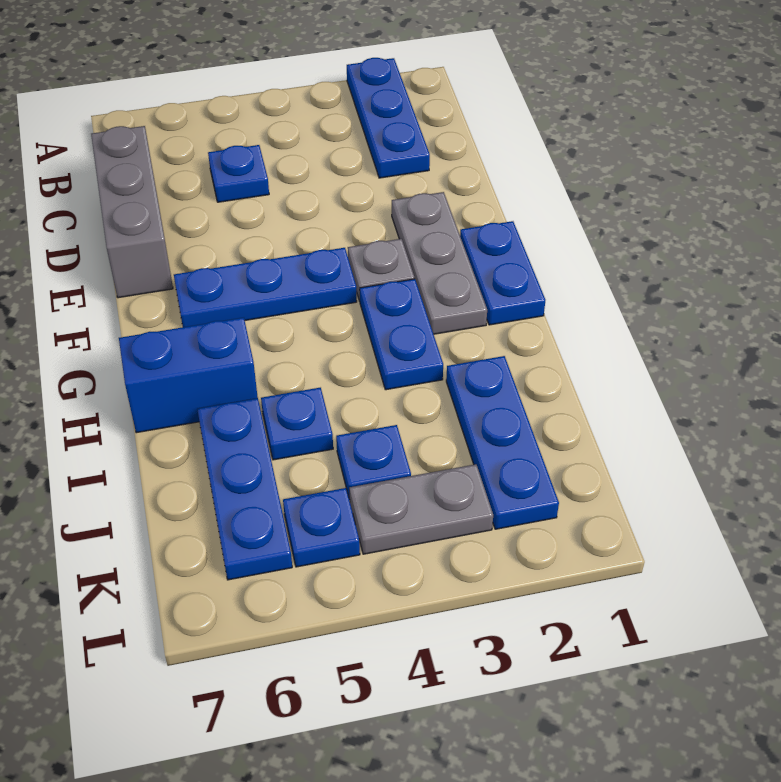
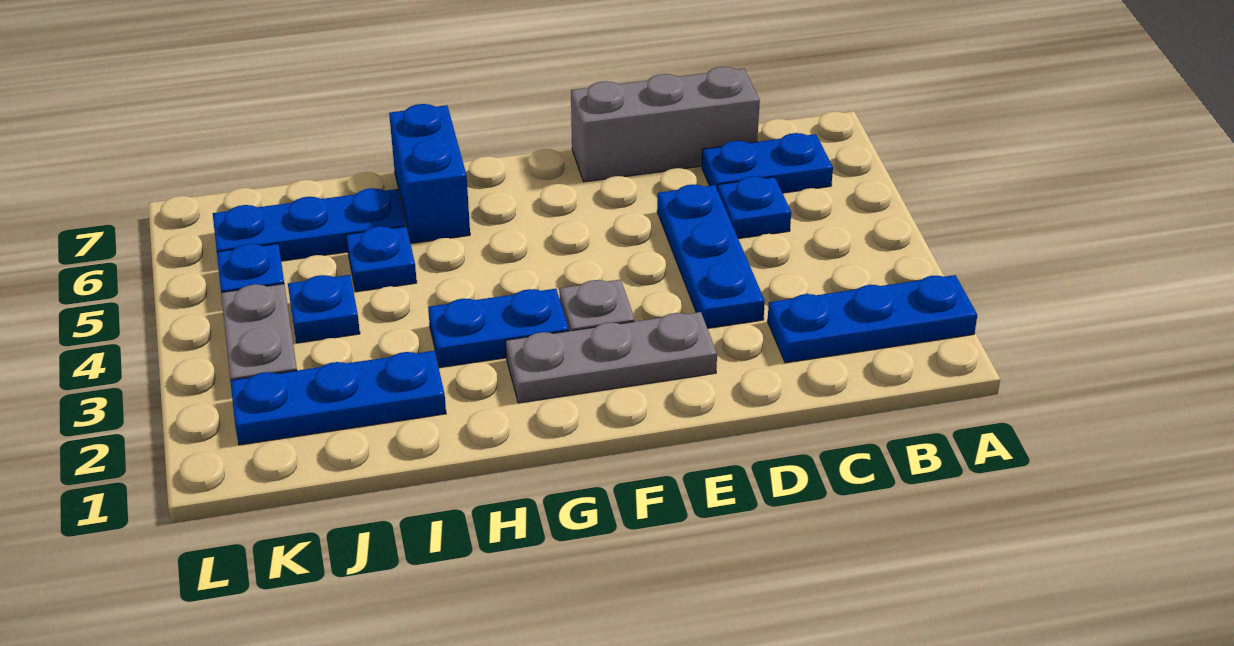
blue plate F1:G1 level 1 -> blue plate B6:C6 level 1
blue plate F4:F6 level 1 -> blue plate D3:D5 level 1

